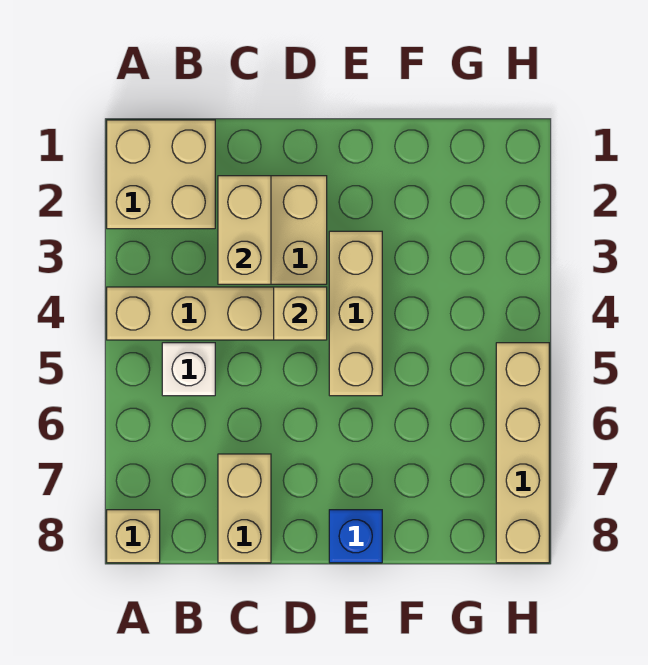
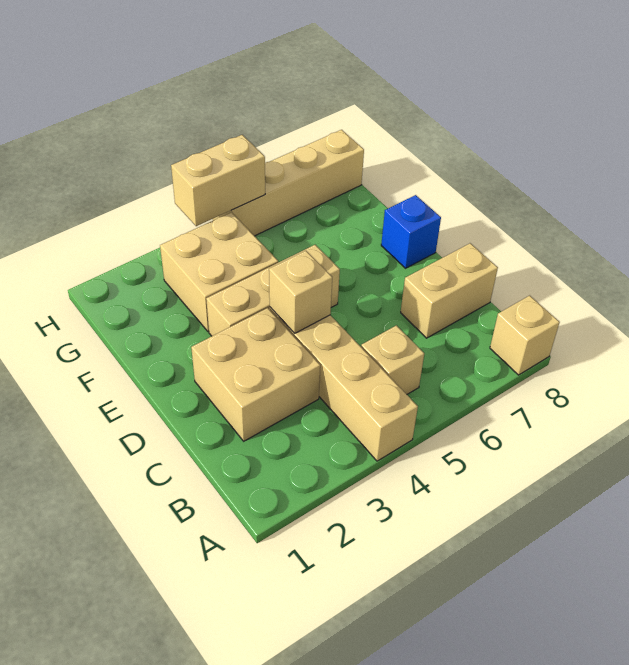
tan brick A1:B2 level 1 -> tan brick F3:G4 level 1
white brick B5 level 1 -> tan brick B5 level 1
tan brick C2:C3 level 2 -> tan brick H4:H5 level 2

